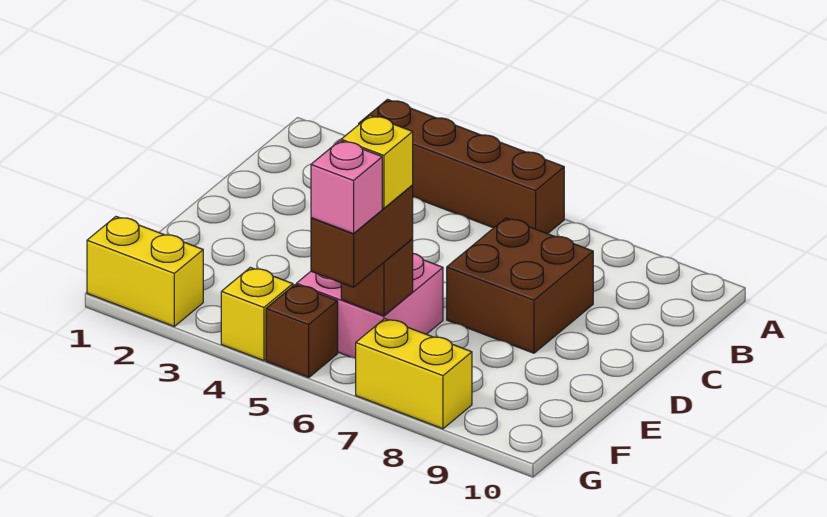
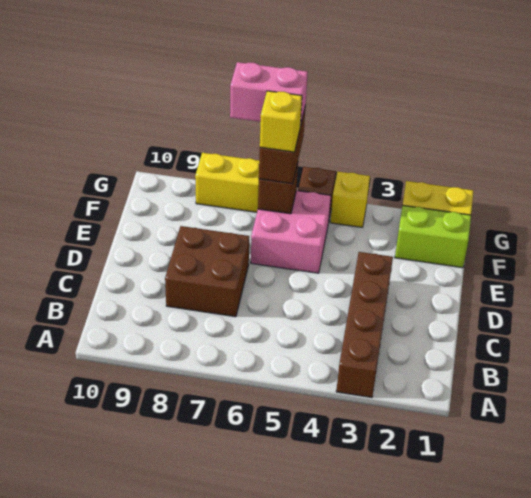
brown brick A3:A6 level 1 -> brown brick A3:D3 level 1
none -> lime brick F1:F2 level 1
pink brick G6 level 4 -> pink brick G6:G7 level 4

